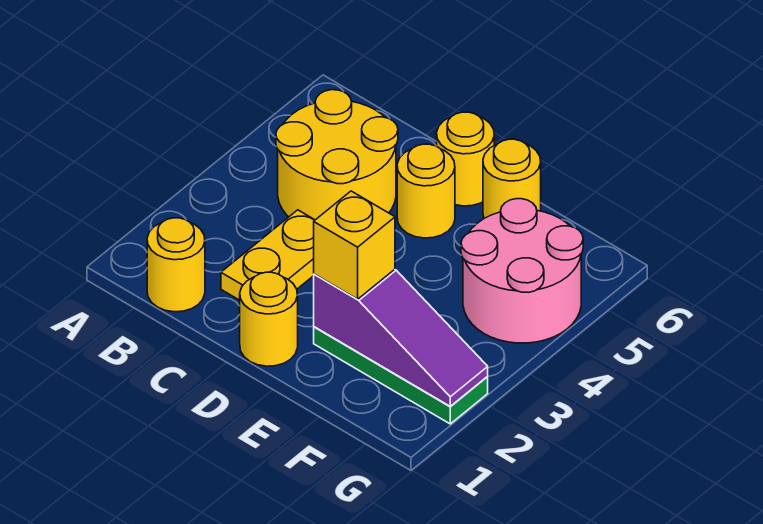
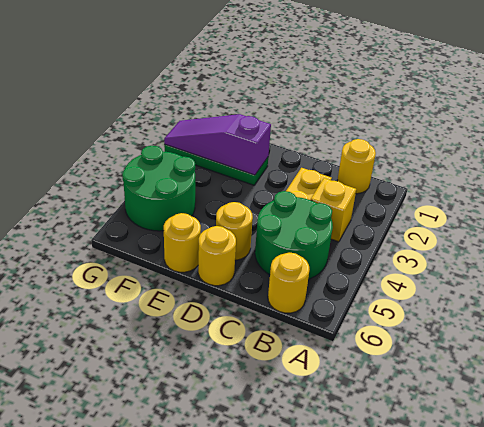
yellow round brick B4:C5 level 1 -> green round brick B4:C5 level 1
yellow round brick D1 level 1 -> yellow round brick B6 level 1
yellow brick E2 level 3 -> yellow brick B3 level 1
pink round brick F4:G5 level 1 -> green round brick F4:G5 level 1

